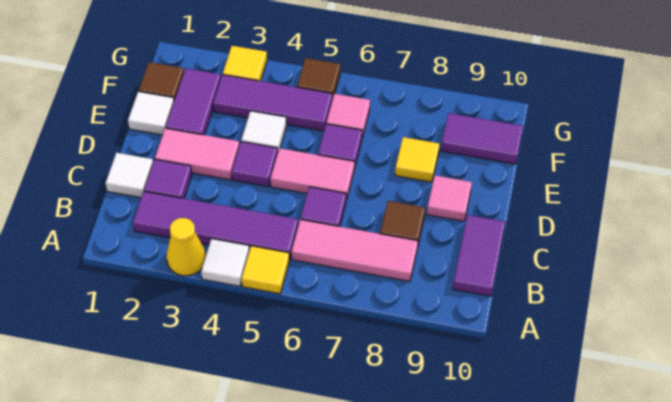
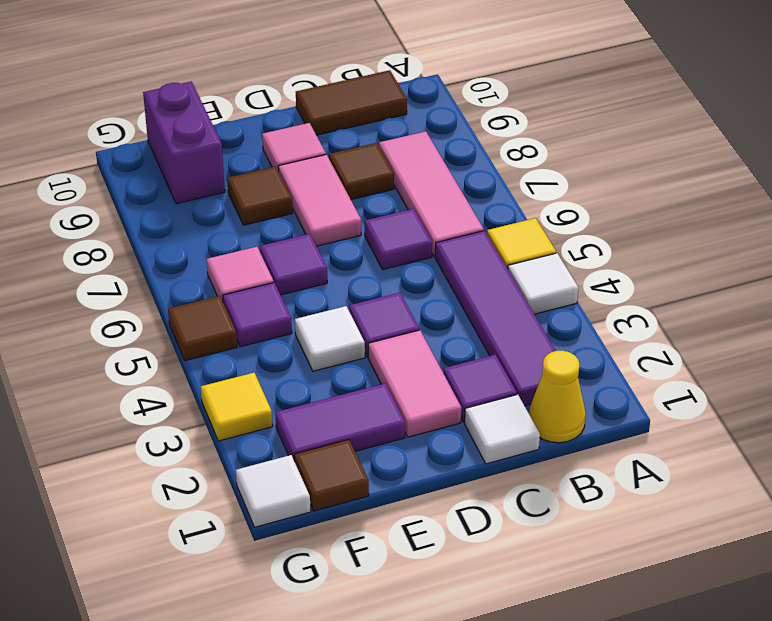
yellow cone A3 level 1 -> yellow cone B1 level 1
purple tile B10:C10 level 1 -> brown tile B10:C10 level 1
pink tile D5:D6 level 1 -> pink tile D7:D8 level 1
white tile E1 level 1 -> white tile G1 level 1
yellow tile E8 level 1 -> brown tile E8 level 1
purple tile F3:F5 level 1 -> purple tile F5 level 1
purple tile F9:F10 level 1 -> purple brick F9:F10 level 1

